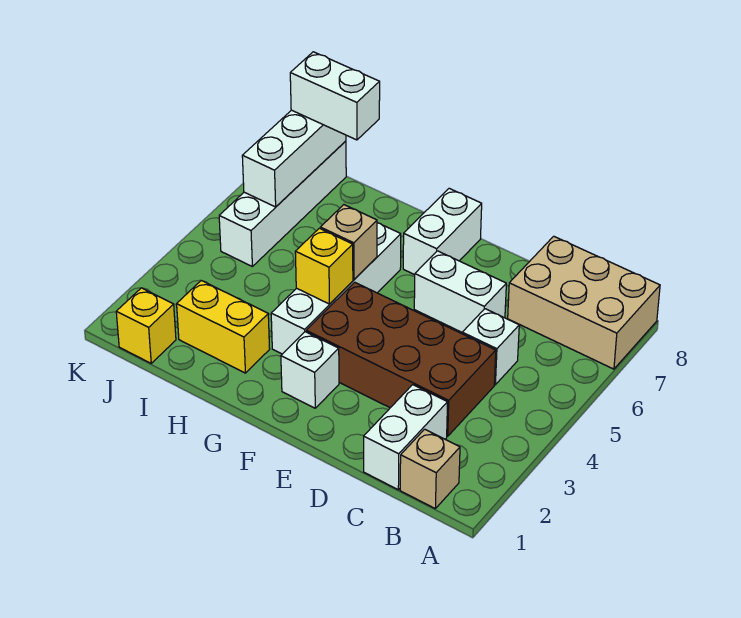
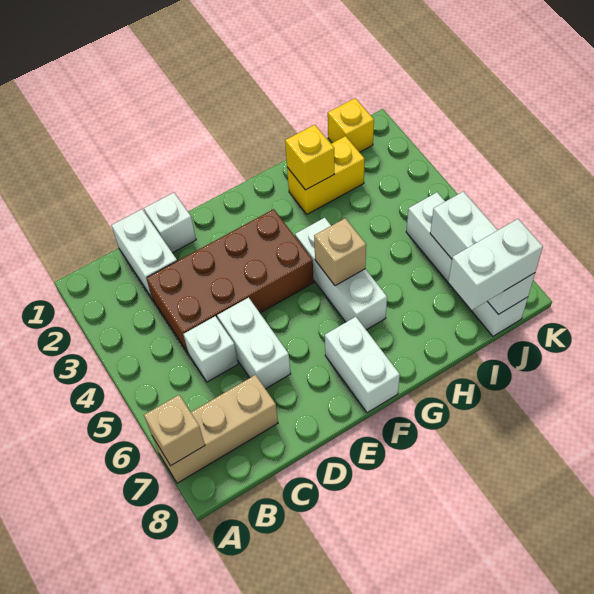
tan brick A7:C8 level 1 -> tan brick A7:C7 level 1
tan brick B1 level 1 -> tan brick A7 level 2
white brick D6:E6 level 1 -> white brick D5:D6 level 1
white brick F2 level 1 -> white brick D1 level 1
white brick G3:G6 level 1 -> white brick G4:G6 level 1
yellow brick G4 level 2 -> yellow brick H2 level 2

